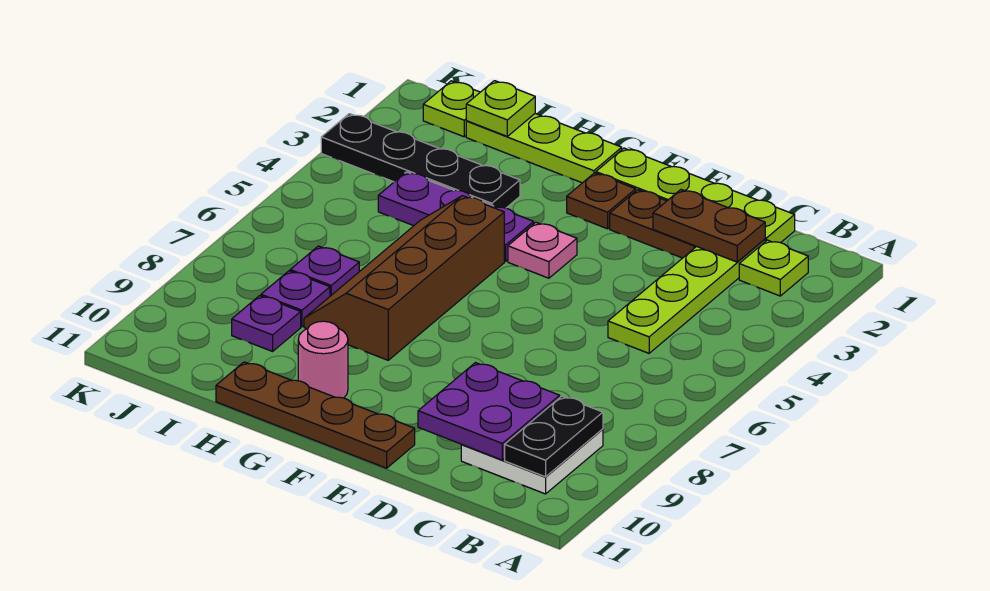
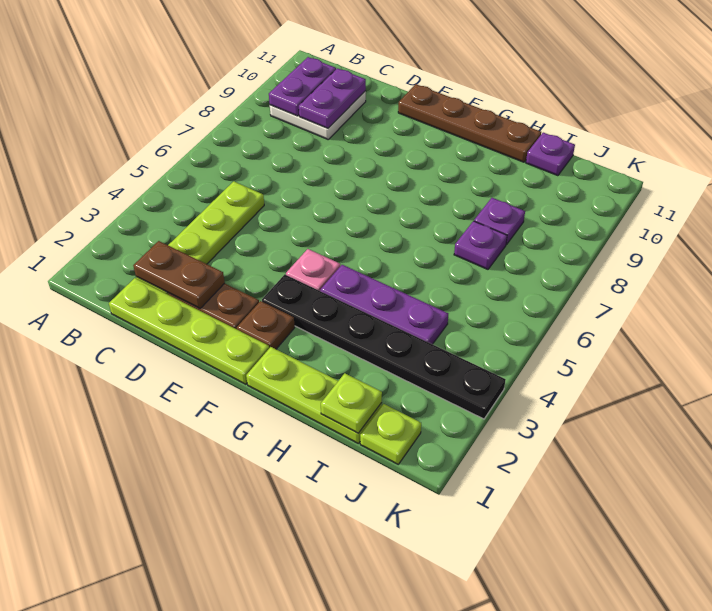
lime plate B2 level 1 -> none
black plate B9:B10 level 2 -> purple plate B9:B10 level 2
purple plate C9:D10 level 2 -> purple plate C9:C10 level 2
brown slope G5:H8 level 1 top G -> none
pink round brick G10 level 1 -> none
black plate H3:K3 level 1 -> black plate F3:K3 level 1
purple plate I9 level 1 -> purple plate I11 level 1

